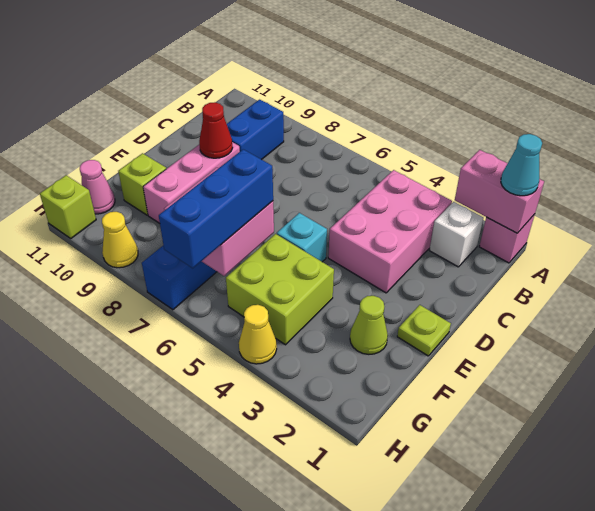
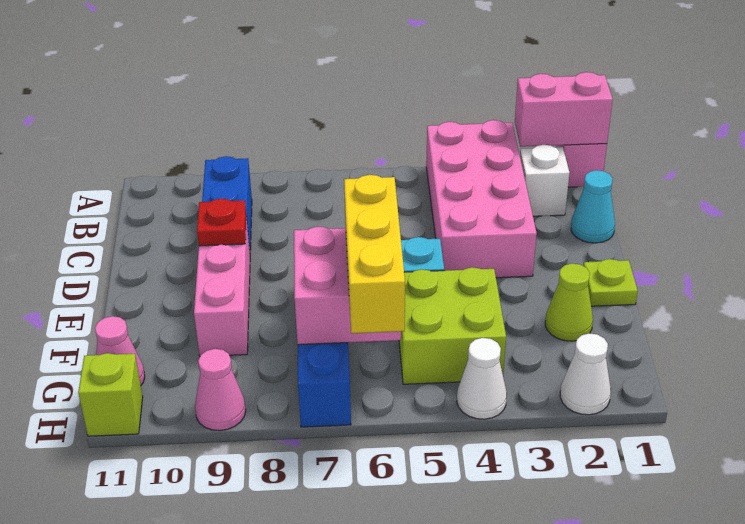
cyan cone A1 level 3 -> cyan cone C1 level 1
pink brick B3:D4 level 1 -> pink brick A3:D4 level 1
red cone D9 level 2 -> red plate D9 level 2
blue brick F6:H6 level 3 -> yellow brick F6:H6 level 3
lime brick F10 level 1 -> none
none -> white cone H2 level 1
yellow cone H4 level 1 -> white cone H4 level 1
yellow cone H9 level 1 -> pink cone H9 level 1

